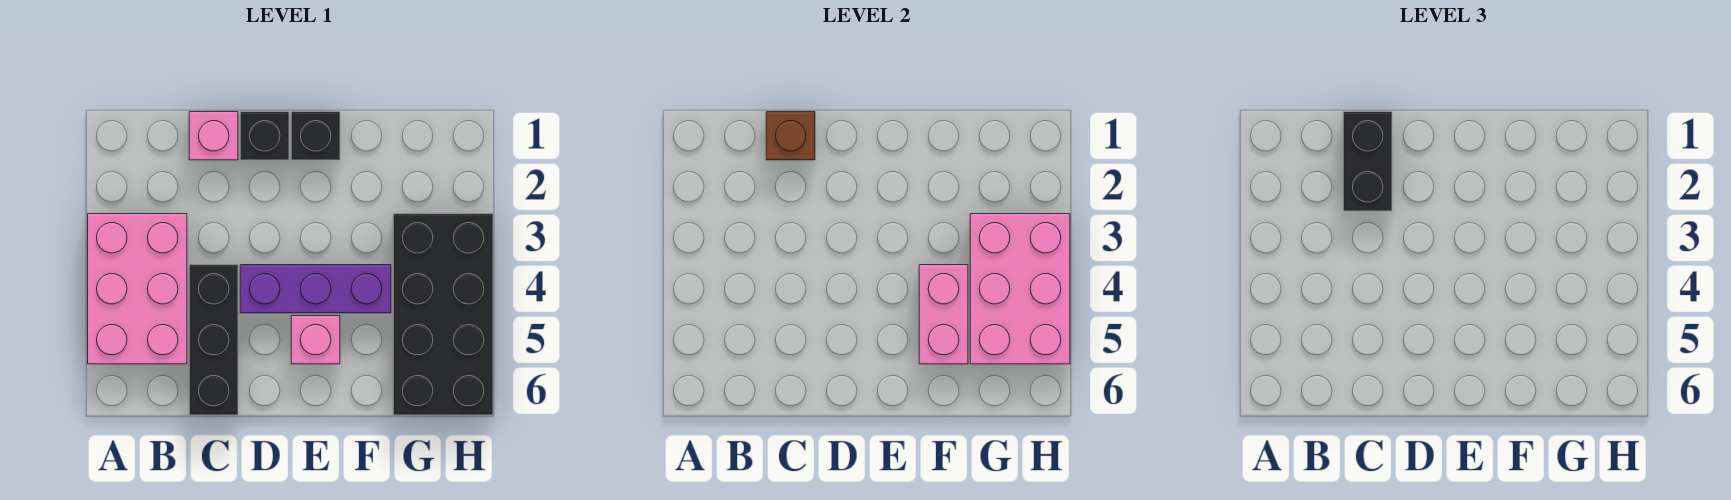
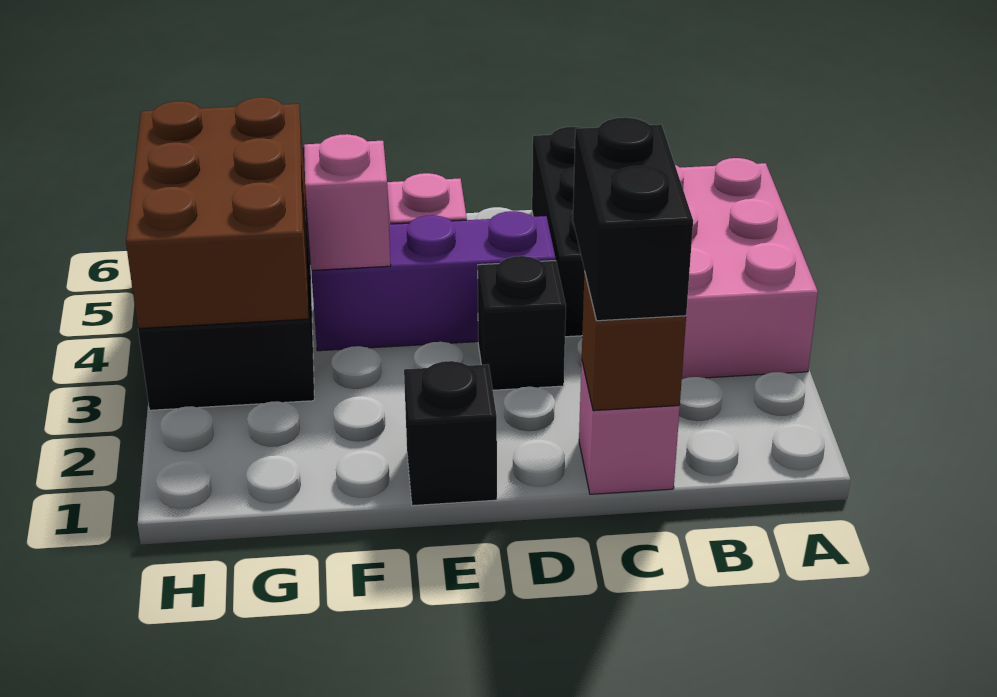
black brick D1 level 1 -> black brick D3 level 1
pink brick F4:F5 level 2 -> pink brick F4 level 2
pink brick G3:H5 level 2 -> brown brick G3:H5 level 2

